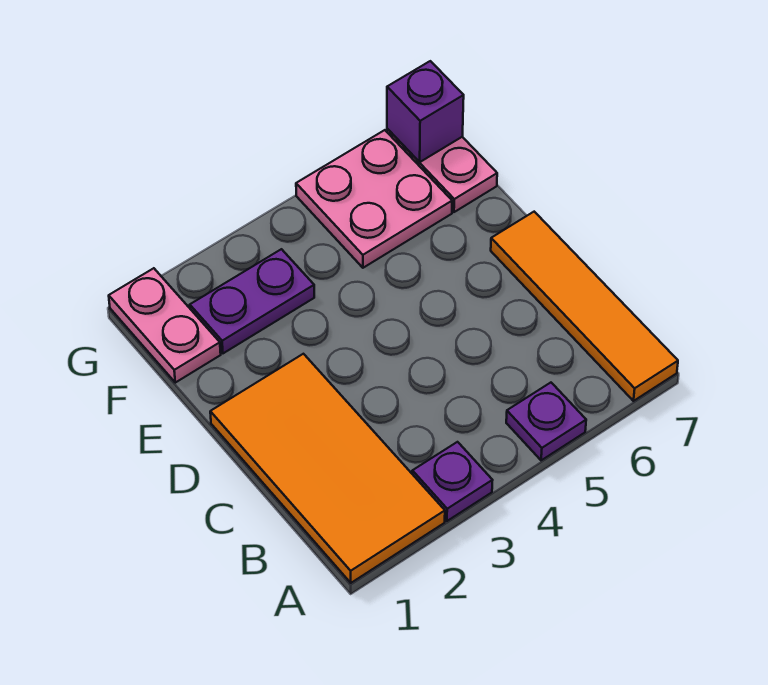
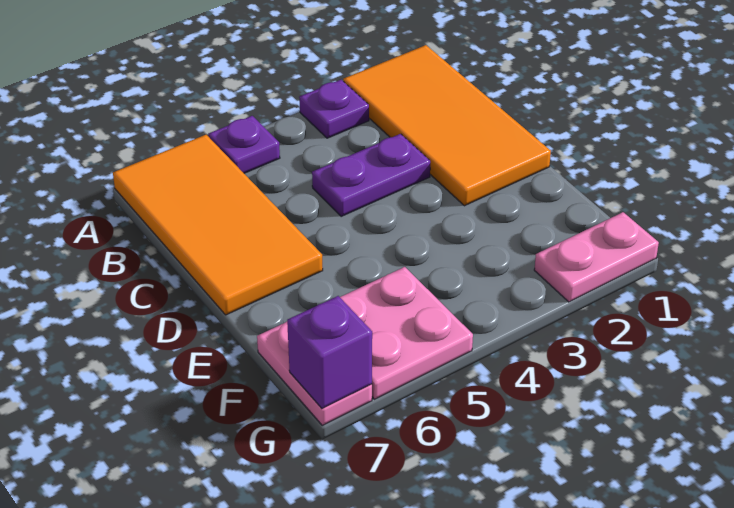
orange tile A7:D7 level 1 -> orange tile A6:D7 level 1
pink plate F1:G1 level 1 -> pink plate G1:G2 level 1
purple plate F2:F3 level 1 -> purple plate C3:C4 level 1

